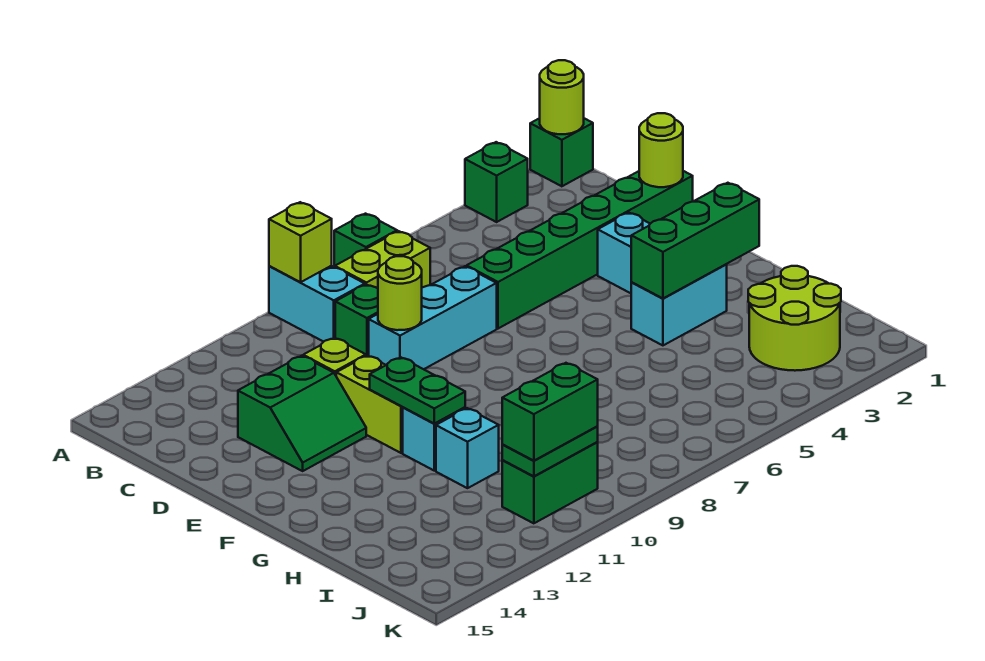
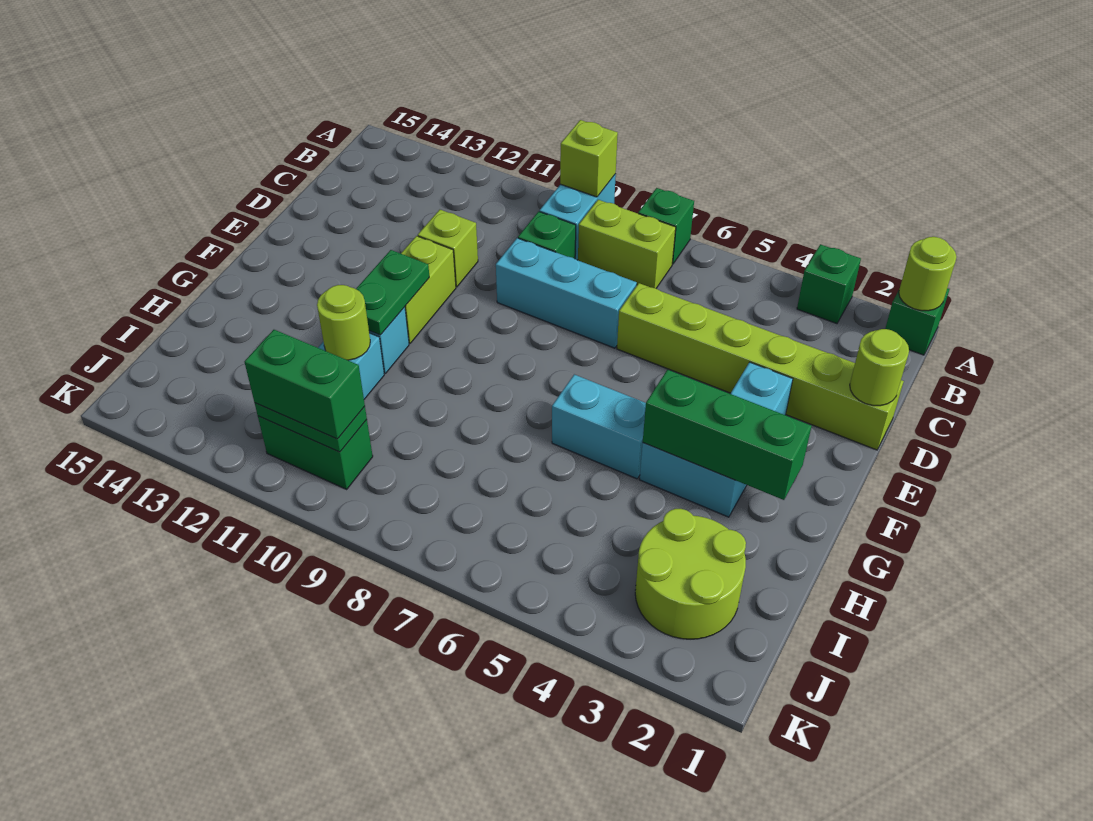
green brick D1:D6 level 1 -> lime brick D1:D6 level 1
lime round brick D9 level 2 -> lime round brick H11 level 2
green slope D12:E13 level 1 top D -> none
none -> cyan brick G5:G6 level 1

